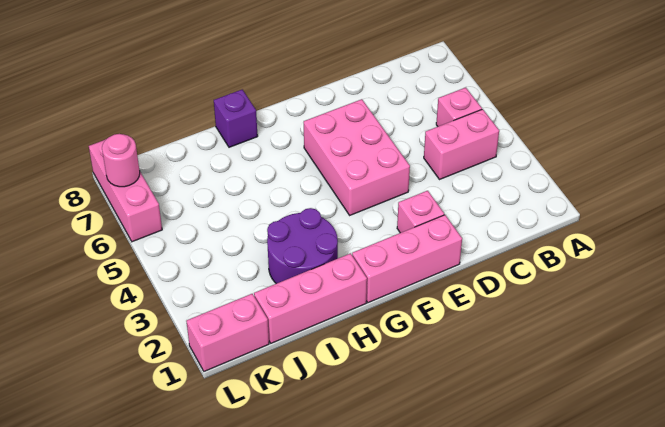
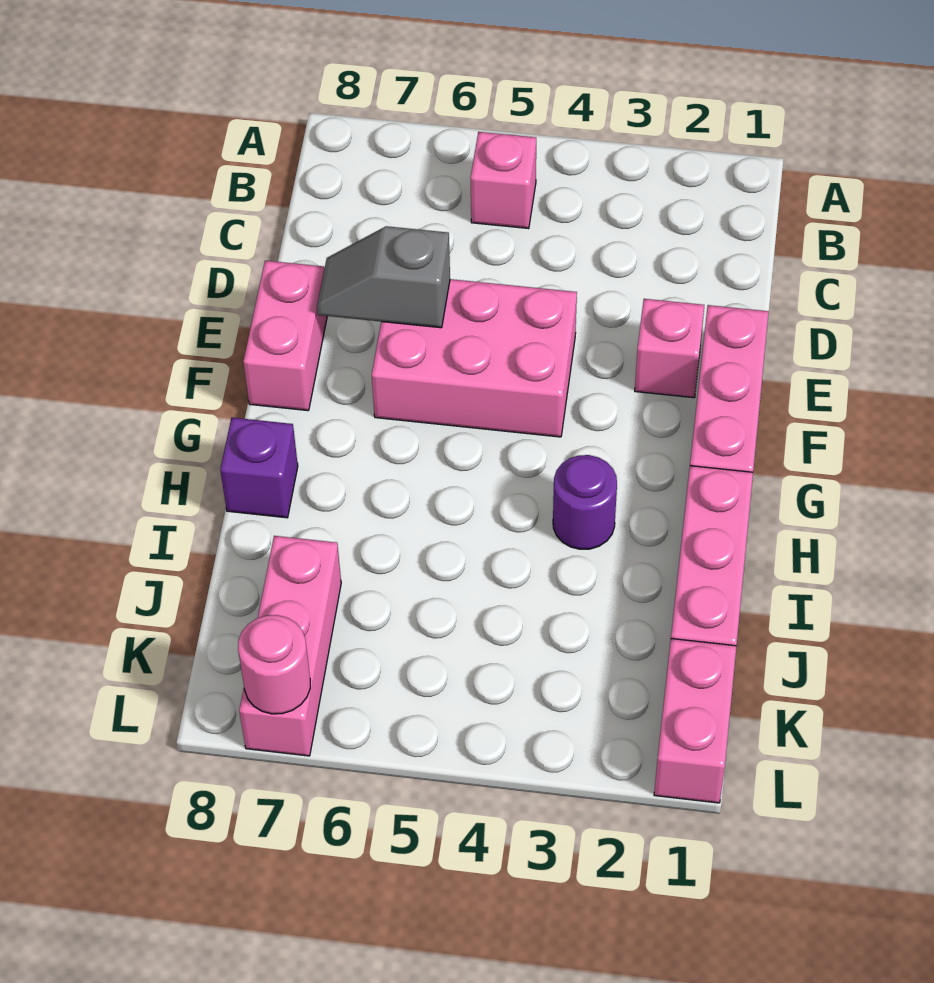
pink brick B4:C4 level 1 -> pink brick E8:F8 level 1
none -> grey slope E6:E7 level 2 top 6
purple round brick H2:I3 level 1 -> purple round brick H3 level 1
pink brick L6:L8 level 1 -> pink brick J7:L7 level 1

